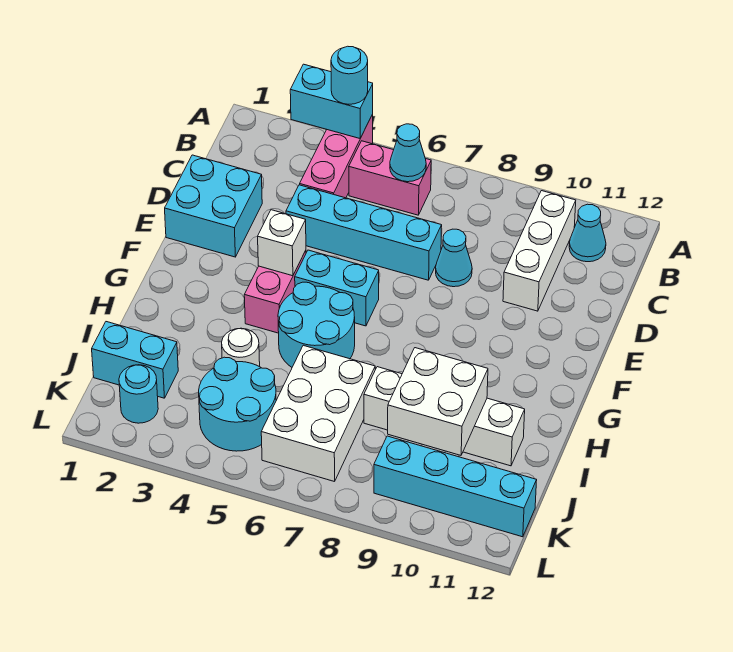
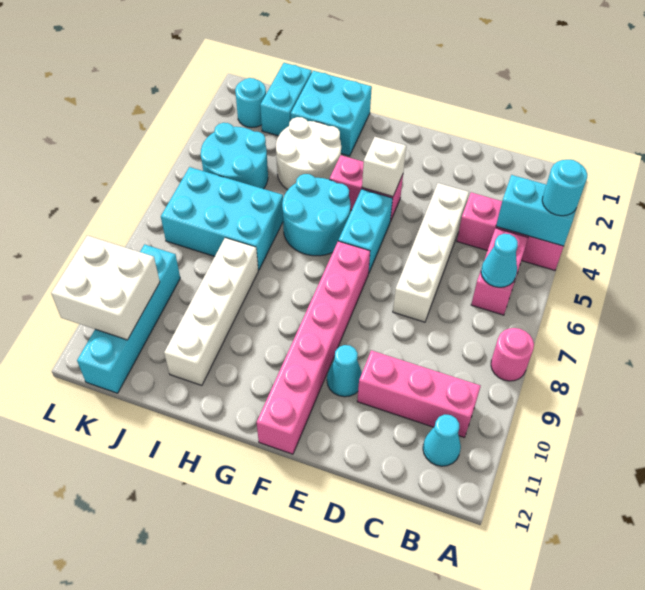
cyan brick A3:A4 level 2 -> cyan brick A4:B4 level 2
none -> pink round brick A8 level 1
white brick B10:D10 level 1 -> pink brick B10:D10 level 1
cyan brick D1:E2 level 1 -> cyan brick H1:I2 level 1
cyan brick D4:D7 level 1 -> white brick D4:D7 level 1
cyan cone D8 level 1 -> cyan cone E10 level 1
none -> pink brick F7:F12 level 1
white round brick I4 level 1 -> white round brick H3:I4 level 1
white brick I6:K7 level 1 -> cyan brick I6:K7 level 1
white brick I9:J10 level 2 -> white brick K10:L11 level 2

